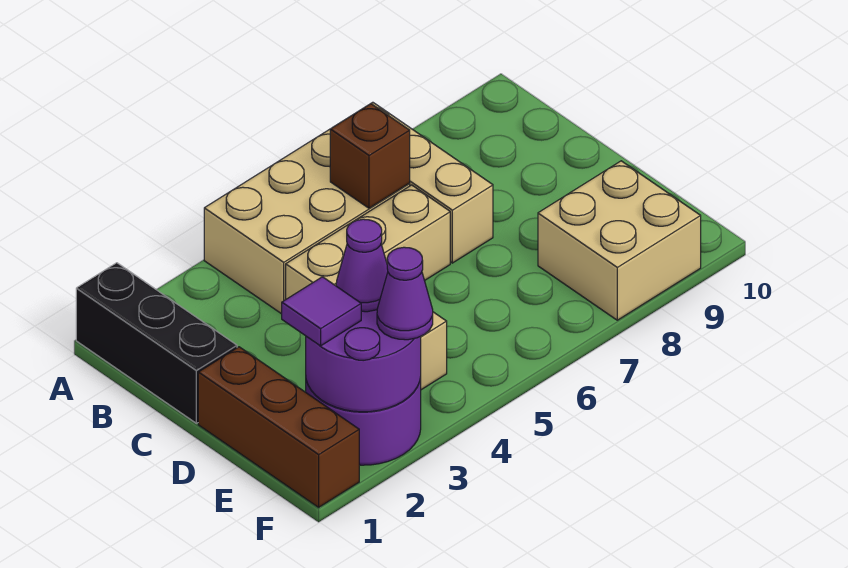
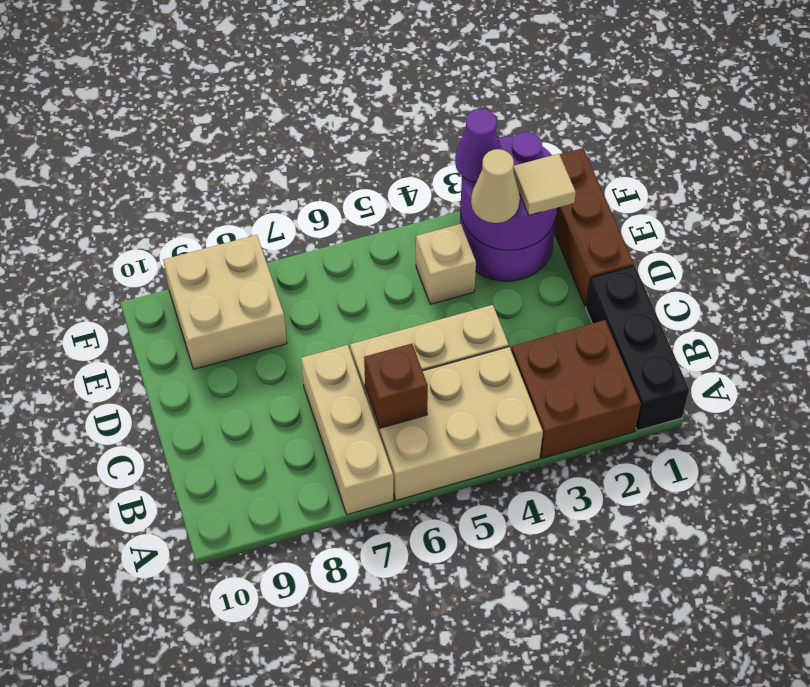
none -> brown brick A2:B3 level 1
purple tile E2 level 3 -> tan tile E2 level 3
purple cone E3 level 3 -> tan cone E3 level 3

